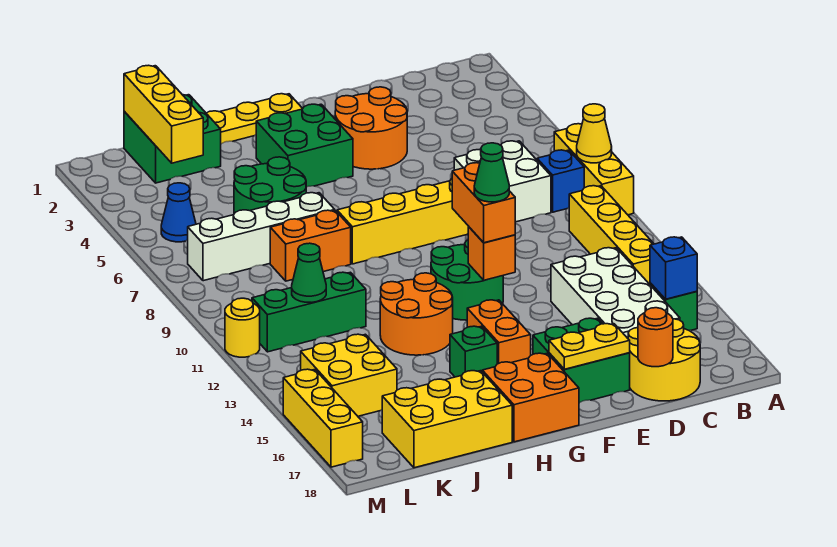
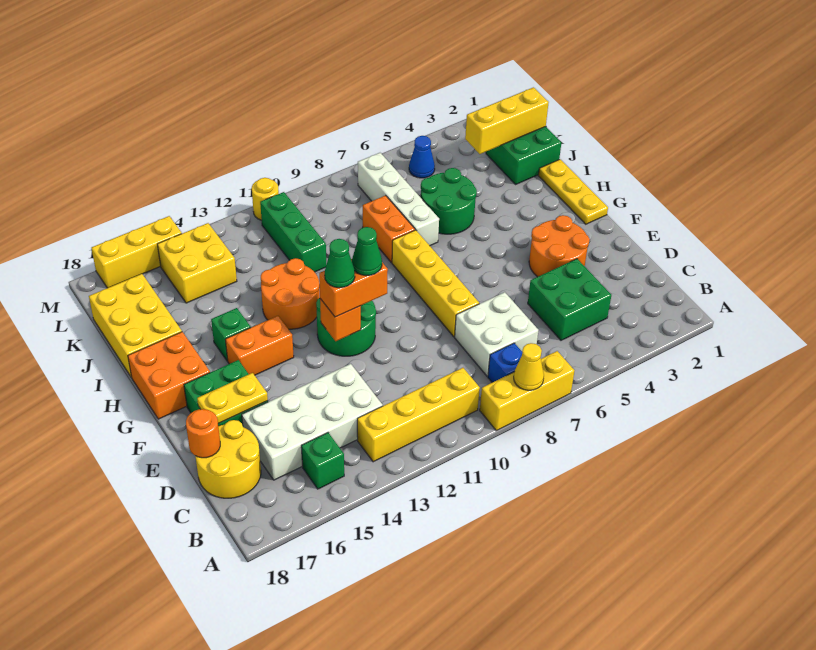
blue brick B15 level 2 -> none
yellow plate E17:F17 level 2 -> yellow plate E16:E17 level 2
green brick G3:H4 level 1 -> green brick C4:D5 level 1
green cone K11 level 2 -> green cone F11 level 4

